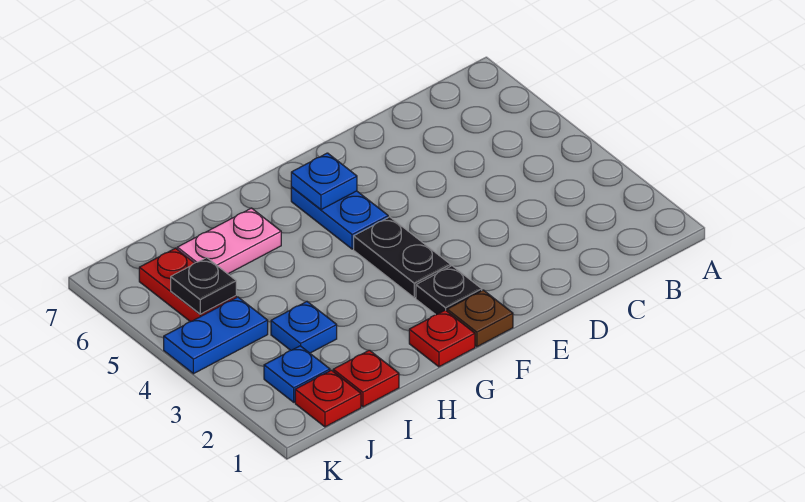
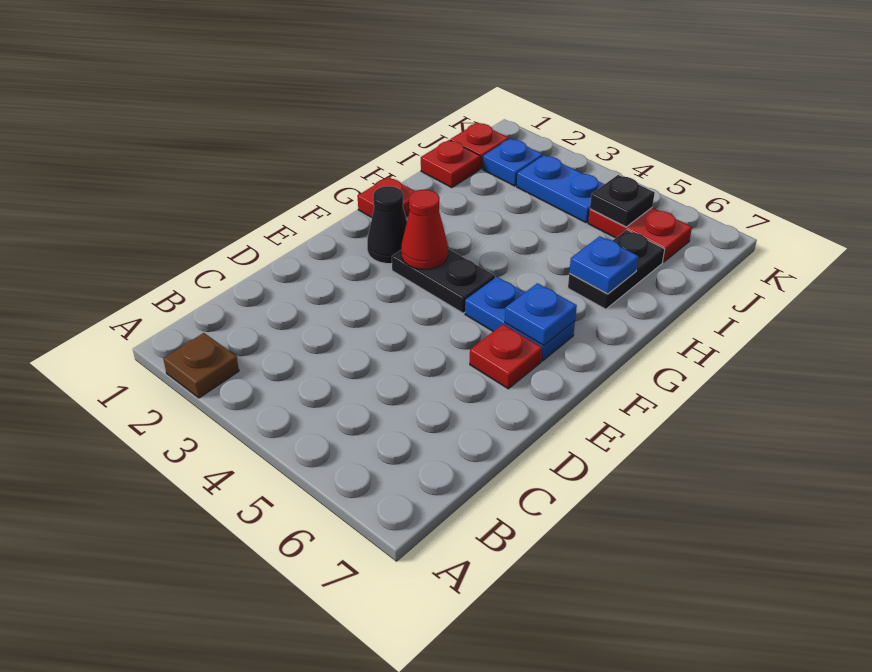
none -> red plate E6 level 1
brown plate F1 level 1 -> brown plate A2 level 1
black plate F2 level 1 -> black cone F2 level 1
none -> red cone F3 level 2
pink plate H6:I6 level 1 -> black plate H6:I6 level 1
blue plate I3 level 1 -> blue plate H6 level 2
blue plate J4:K4 level 1 -> blue plate J3:J4 level 1

